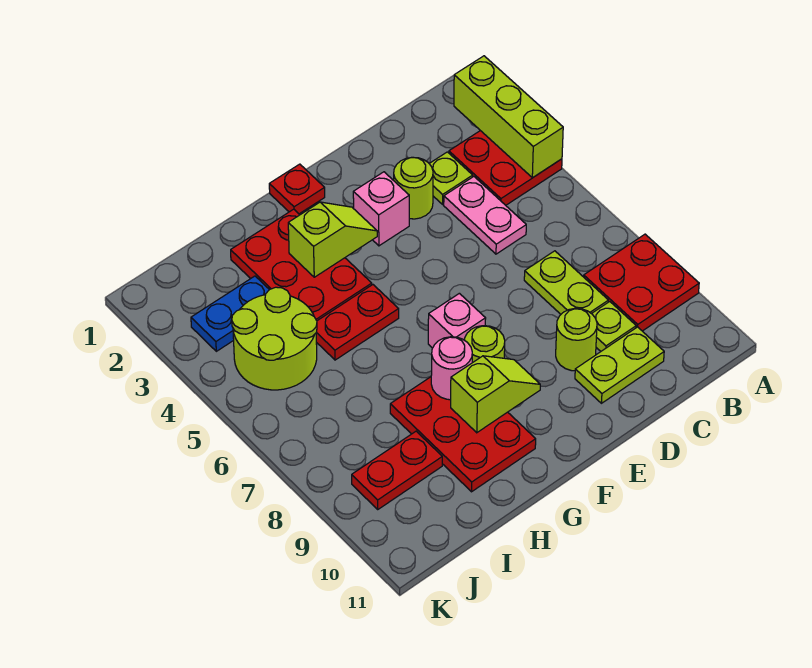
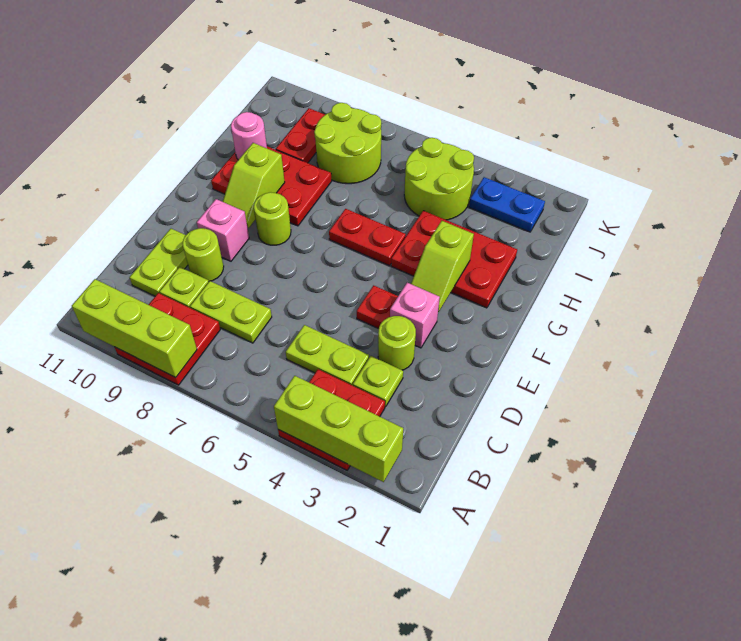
none -> lime brick A8:A10 level 2
pink plate C4:C5 level 1 -> lime plate C4:C5 level 1
red plate F1 level 1 -> red plate E4 level 1
pink brick F7 level 1 -> pink brick E9 level 1
red plate G5:H5 level 1 -> red plate G5:G6 level 1
pink round brick G8 level 2 -> pink round brick H10 level 2
blue plate I3:J3 level 1 -> blue plate J2:J3 level 1
none -> lime round brick I7:J8 level 1

